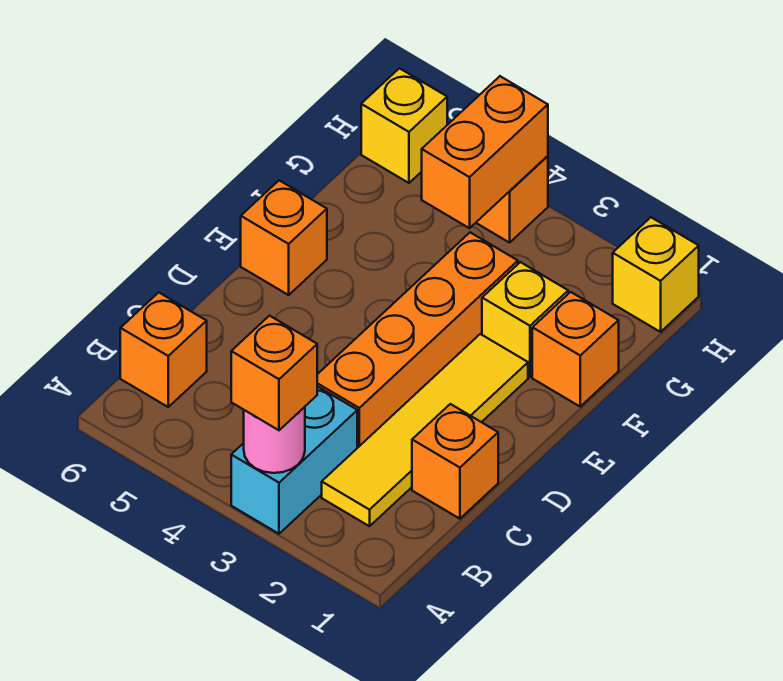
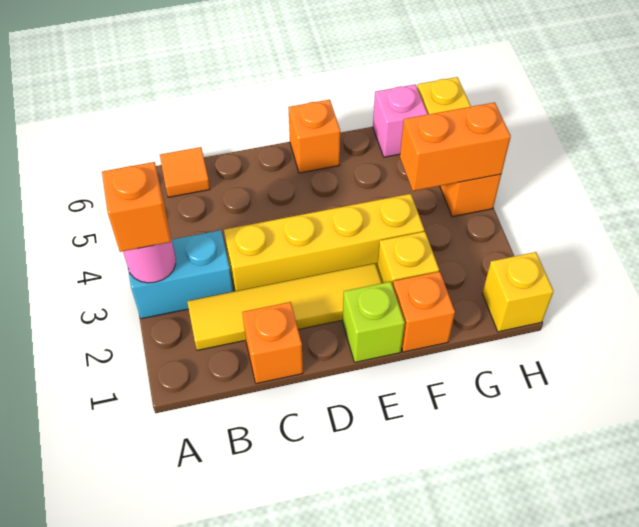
orange brick B6 level 1 -> orange tile B6 level 1
orange brick C3:F3 level 1 -> yellow brick C3:F3 level 1
none -> lime brick E1 level 1
none -> pink brick G6 level 1

